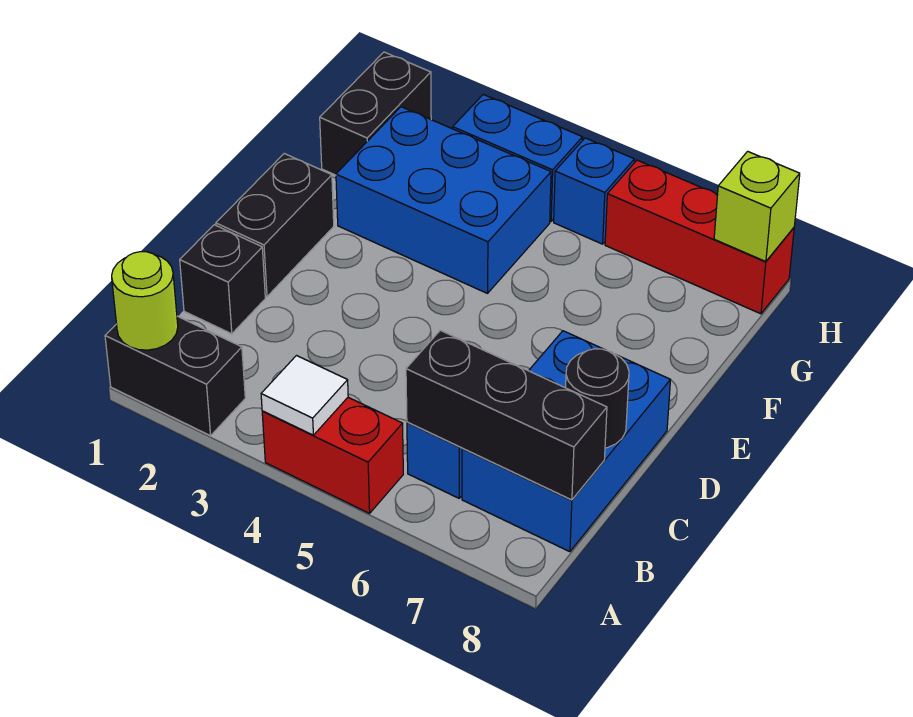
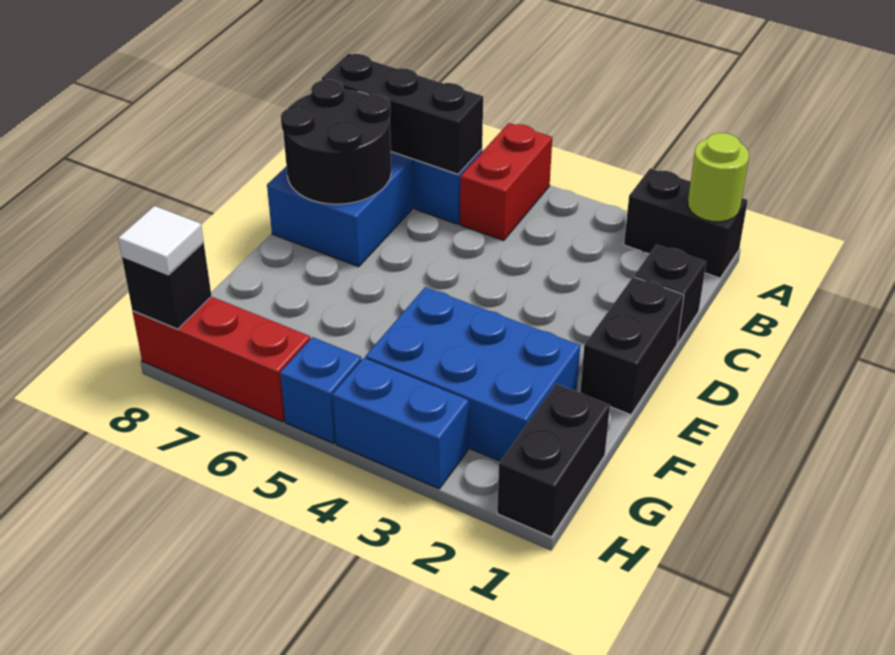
red brick A4:A5 level 1 -> red brick A5:B5 level 1
white tile A4 level 2 -> white tile H8 level 3
black round brick C8 level 2 -> black round brick C7:D8 level 2
lime brick H8 level 2 -> black brick H8 level 2

